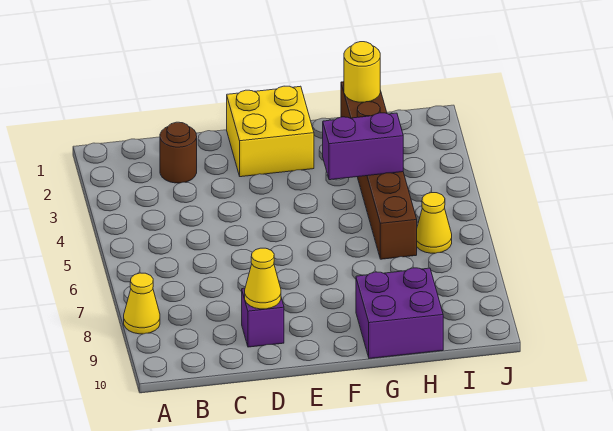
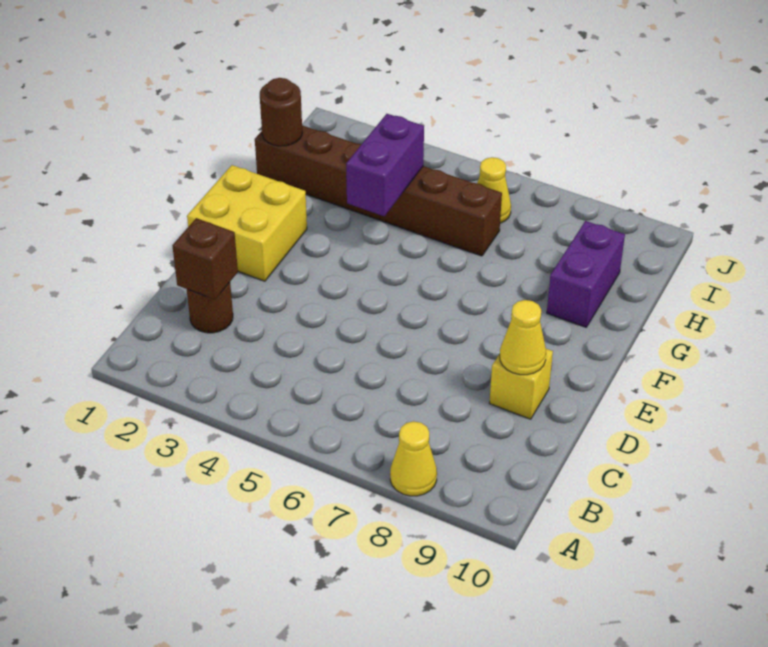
none -> brown brick C2 level 2
purple brick D9 level 1 -> yellow brick D9 level 1
purple brick G9:H10 level 1 -> purple brick G9:H9 level 1
yellow round brick H1 level 2 -> brown round brick H1 level 2

